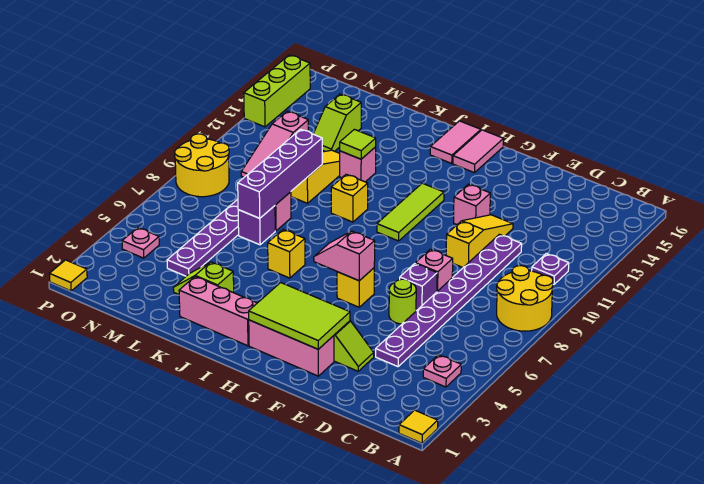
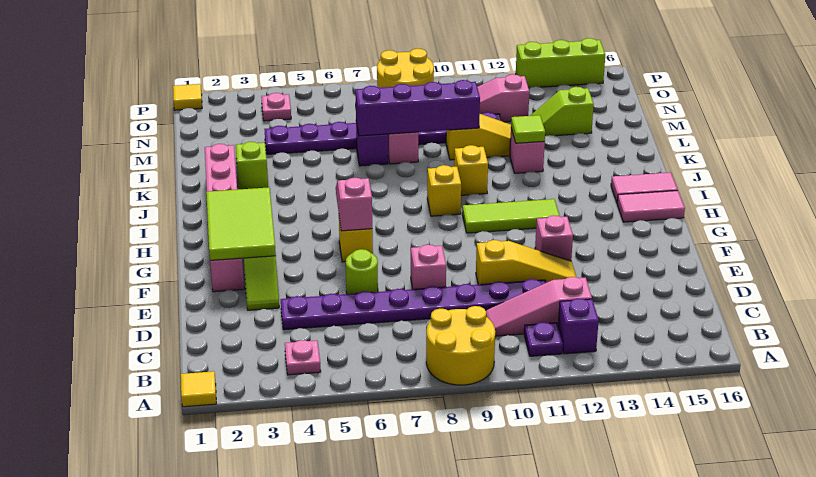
none -> pink slope C10:C12 level 1 top 12
purple brick E7 level 1 -> purple brick B12 level 1
yellow brick J6 level 1 -> yellow brick I9 level 1

